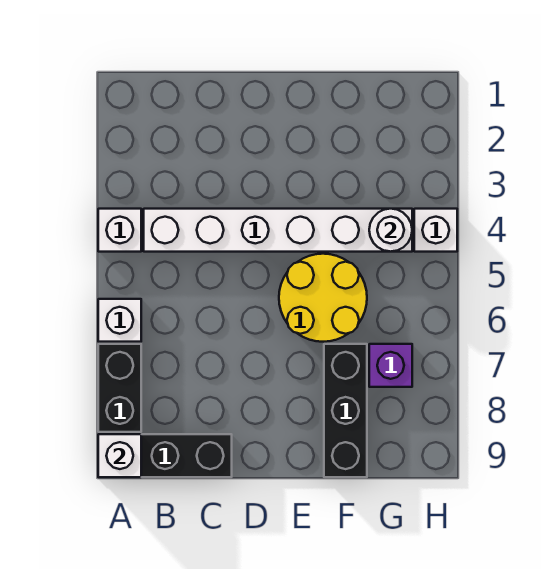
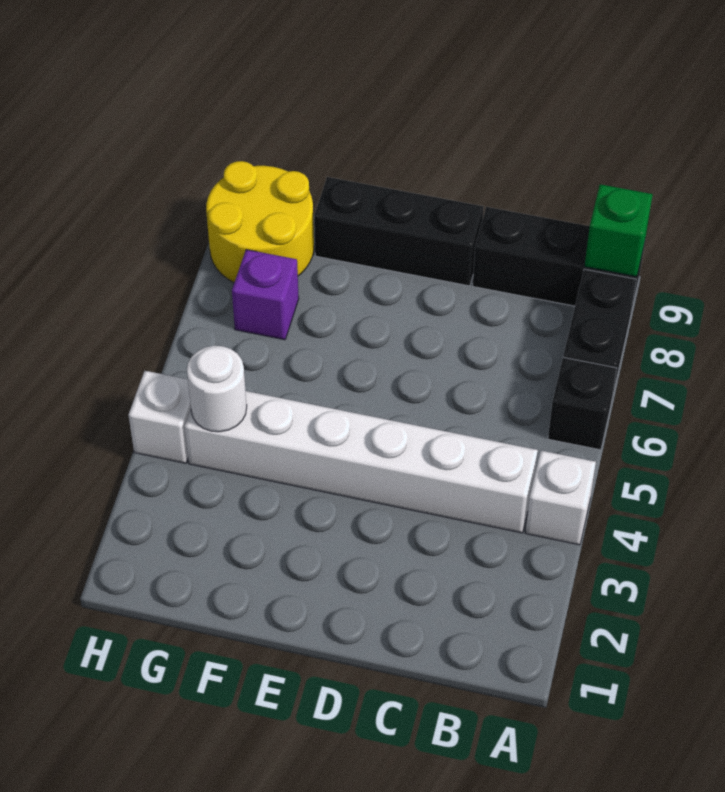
white brick A6 level 1 -> black brick A6 level 1
white brick A9 level 2 -> green brick A9 level 2
yellow round brick E5:F6 level 1 -> yellow round brick G8:H9 level 1
black brick F7:F9 level 1 -> black brick D9:F9 level 1

